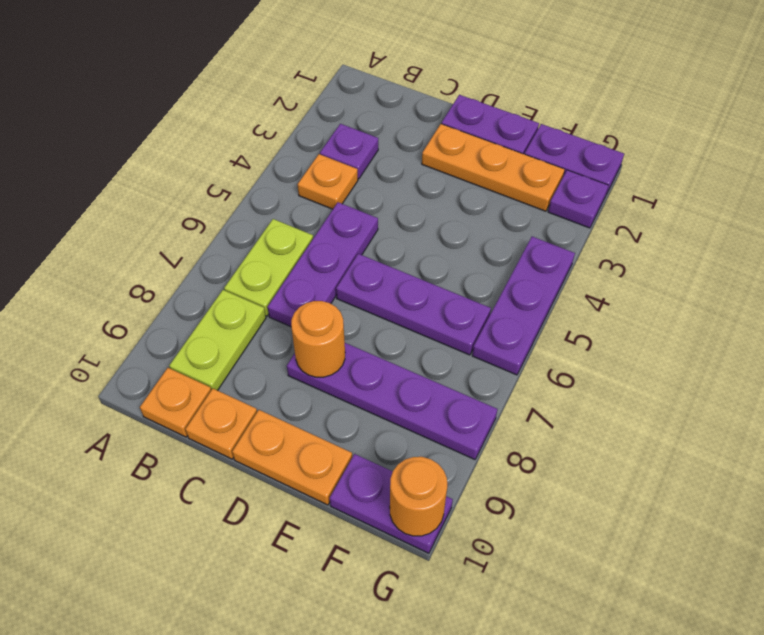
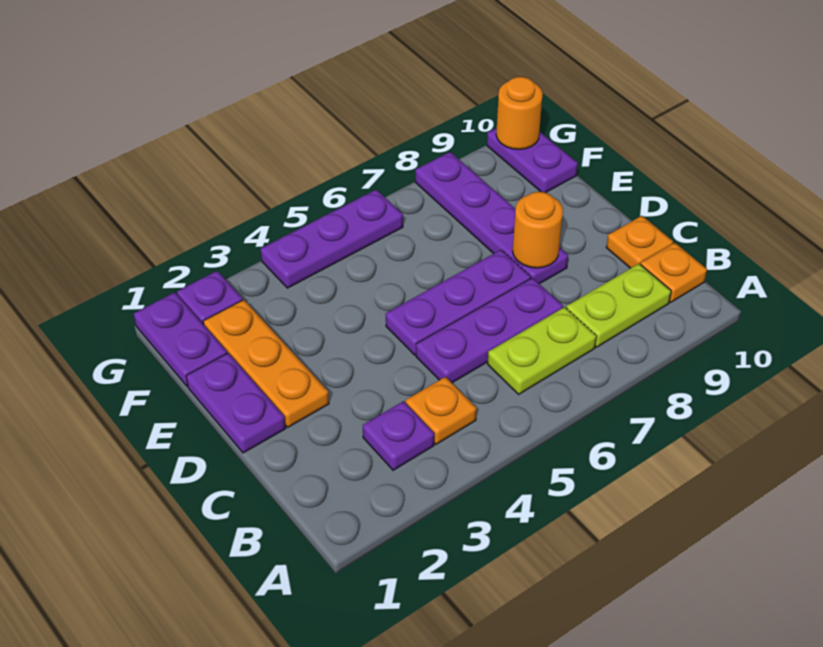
purple plate D6:F6 level 1 -> purple plate D5:D7 level 1
orange plate D10:E10 level 1 -> none

